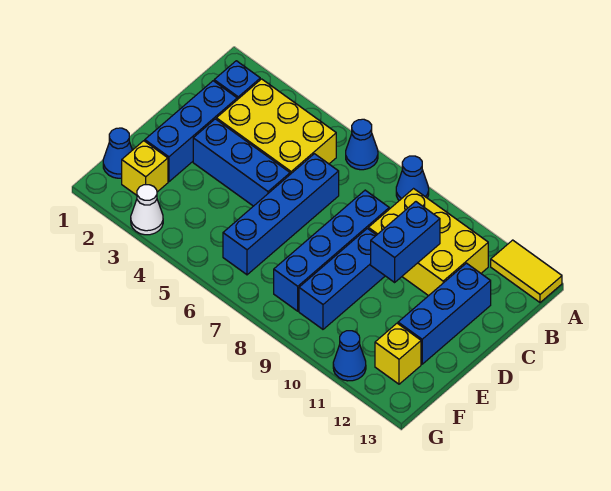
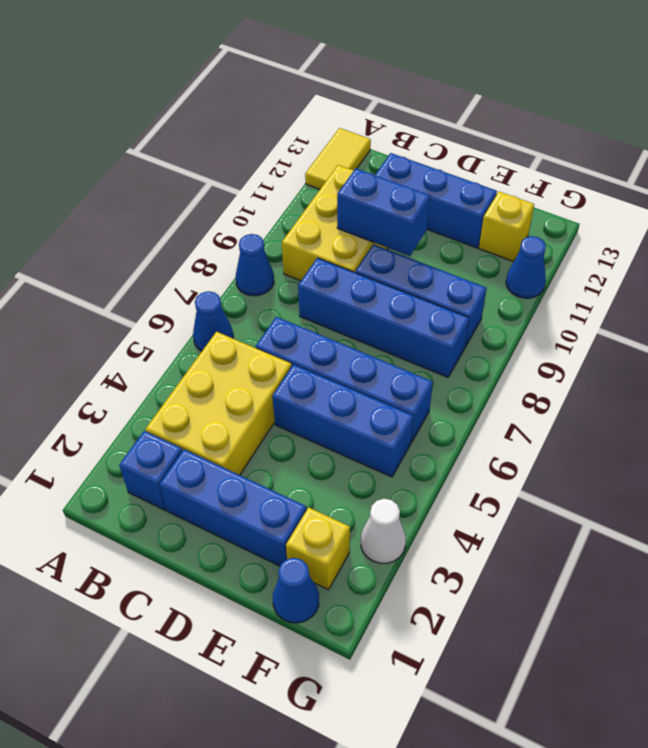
blue brick D3:D5 level 1 -> blue brick D5:F5 level 1

